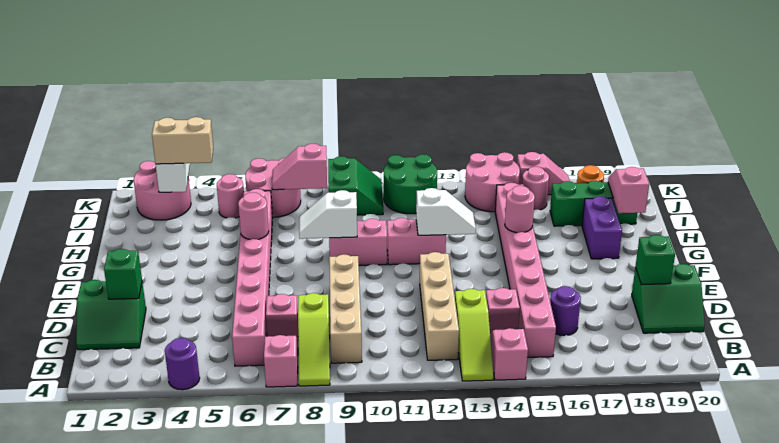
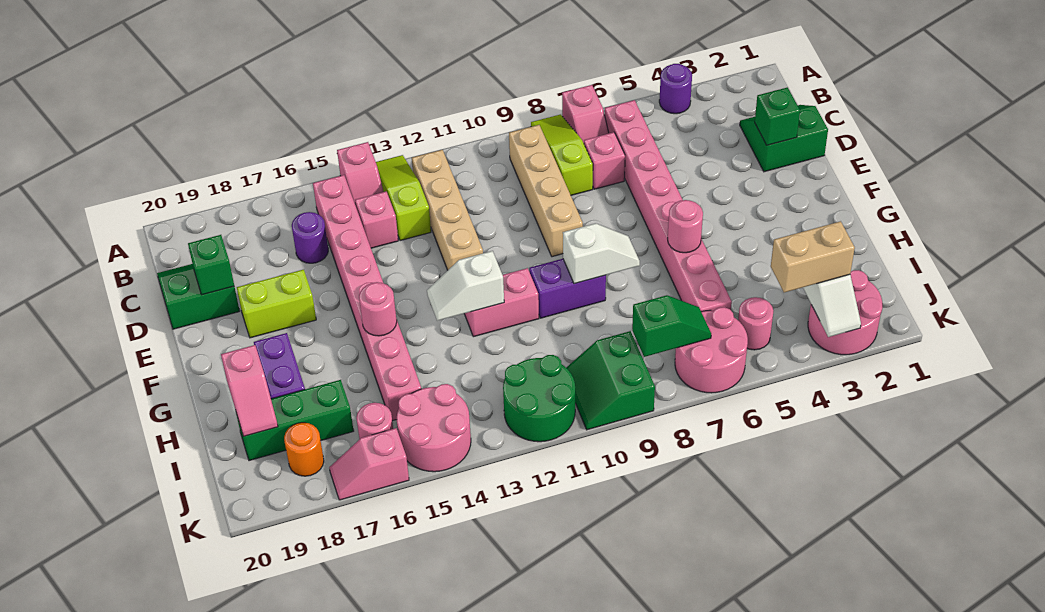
none -> lime brick E17:E18 level 1
pink brick G9:G10 level 1 -> purple brick G9:G10 level 1
pink slope J7:J8 level 2 top 8 -> green slope J7:J8 level 2 top 8

